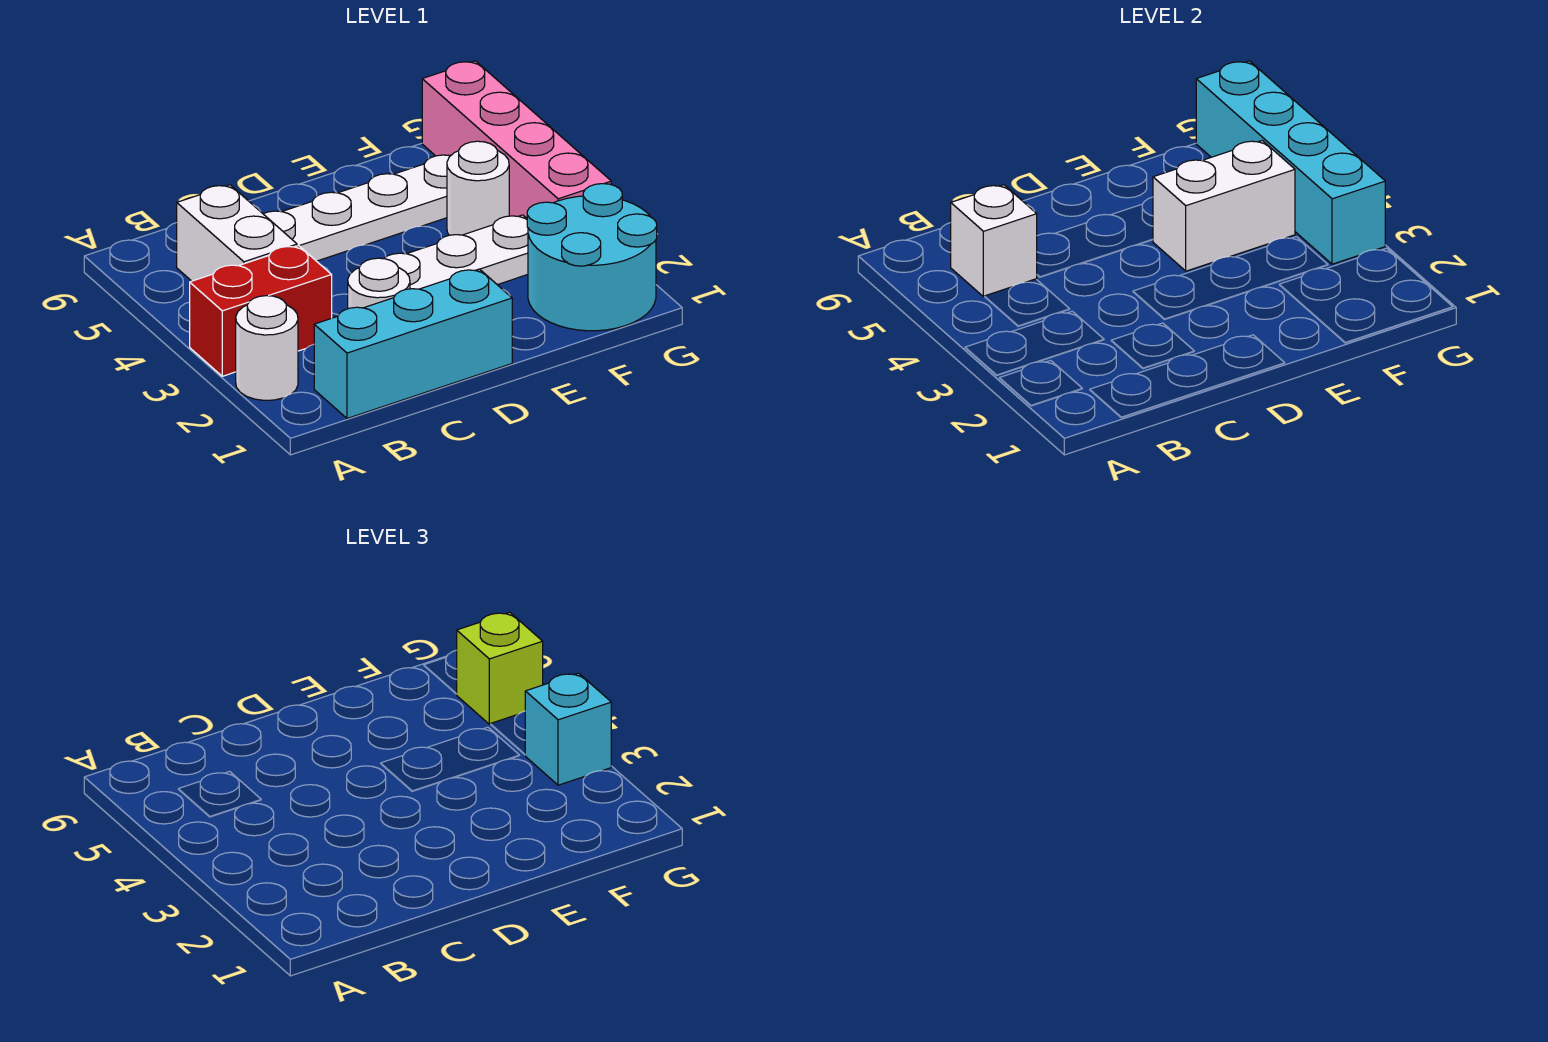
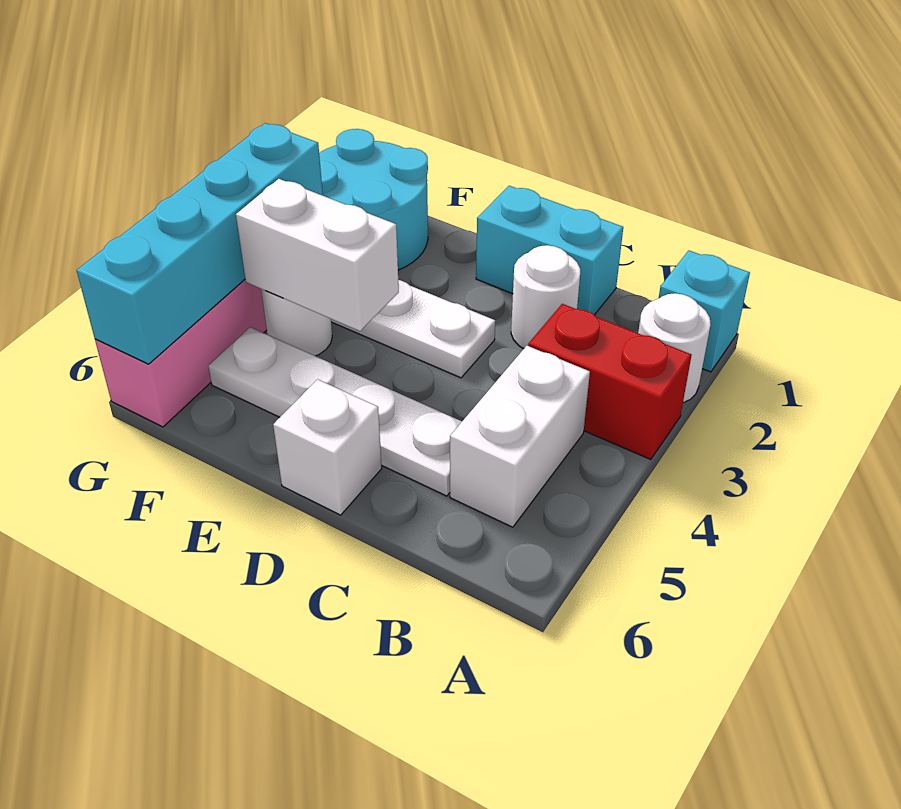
cyan brick B1:D1 level 1 -> cyan brick C1:D1 level 1
white brick B5 level 2 -> white brick D6 level 1
cyan brick G3 level 3 -> cyan brick A1 level 1
lime brick G5 level 3 -> none

